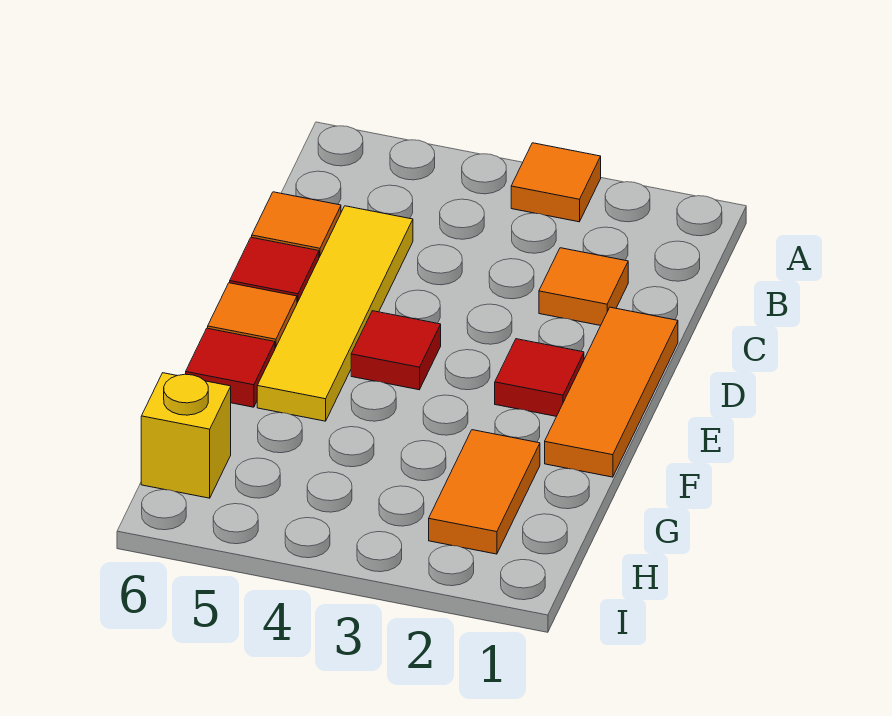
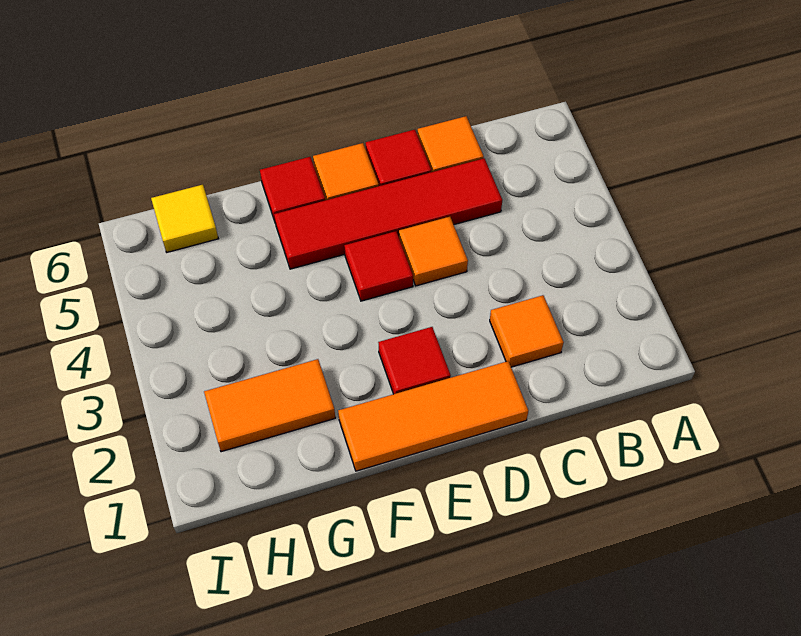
orange tile A3 level 1 -> orange tile D4 level 1
yellow tile C5:F5 level 1 -> red tile C5:F5 level 1
yellow brick H6 level 1 -> yellow tile H6 level 1

